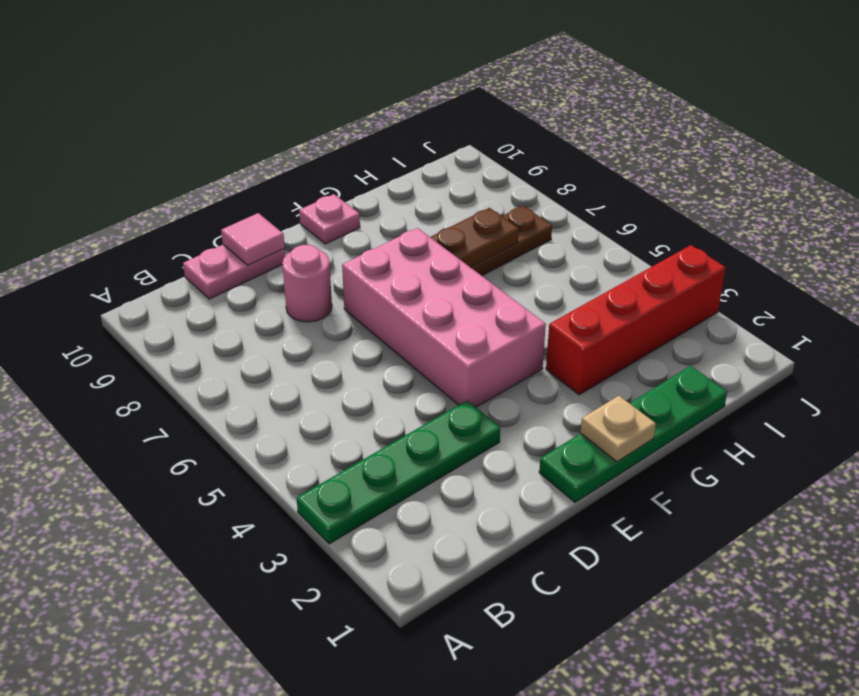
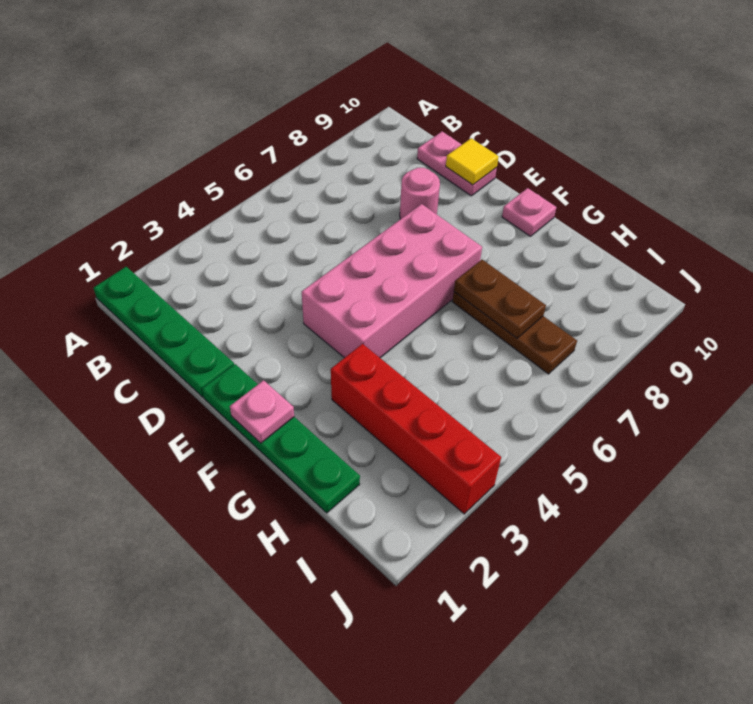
green plate A3:D3 level 1 -> green plate A1:D1 level 1
pink tile D10 level 2 -> yellow tile D10 level 2
tan plate F1 level 2 -> pink plate F1 level 2

